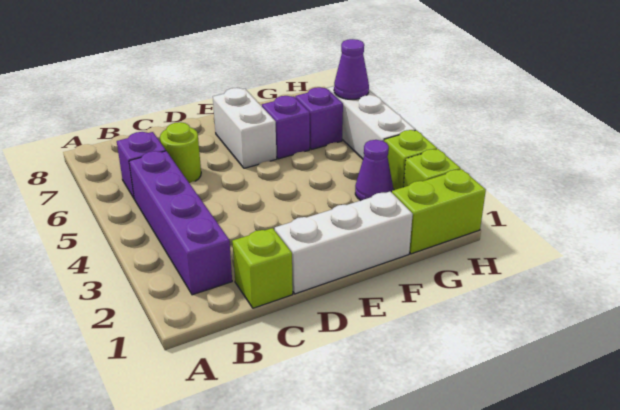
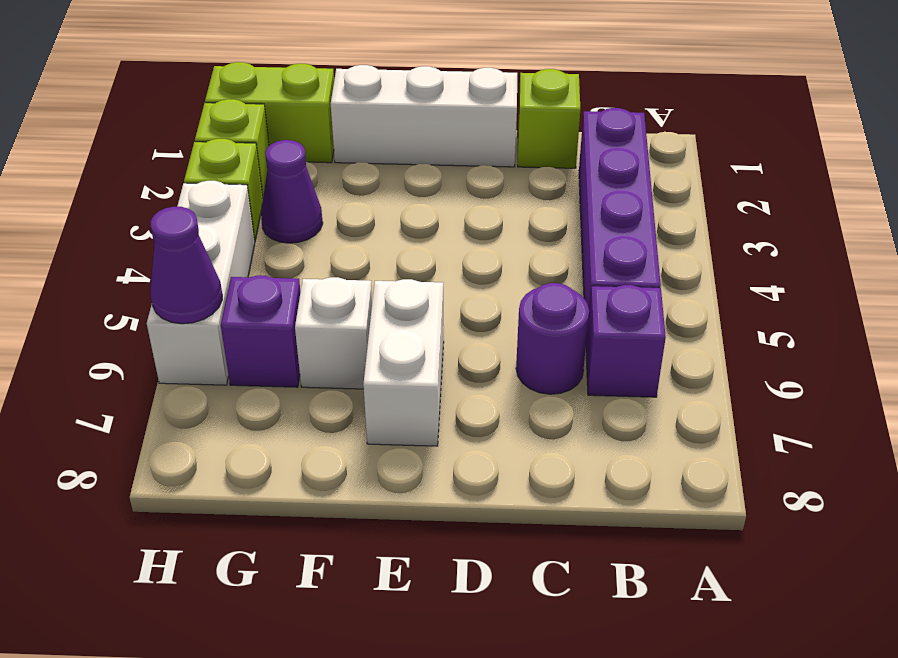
lime round brick C6 level 1 -> purple round brick C6 level 1
purple brick F6 level 1 -> white brick F6 level 1

